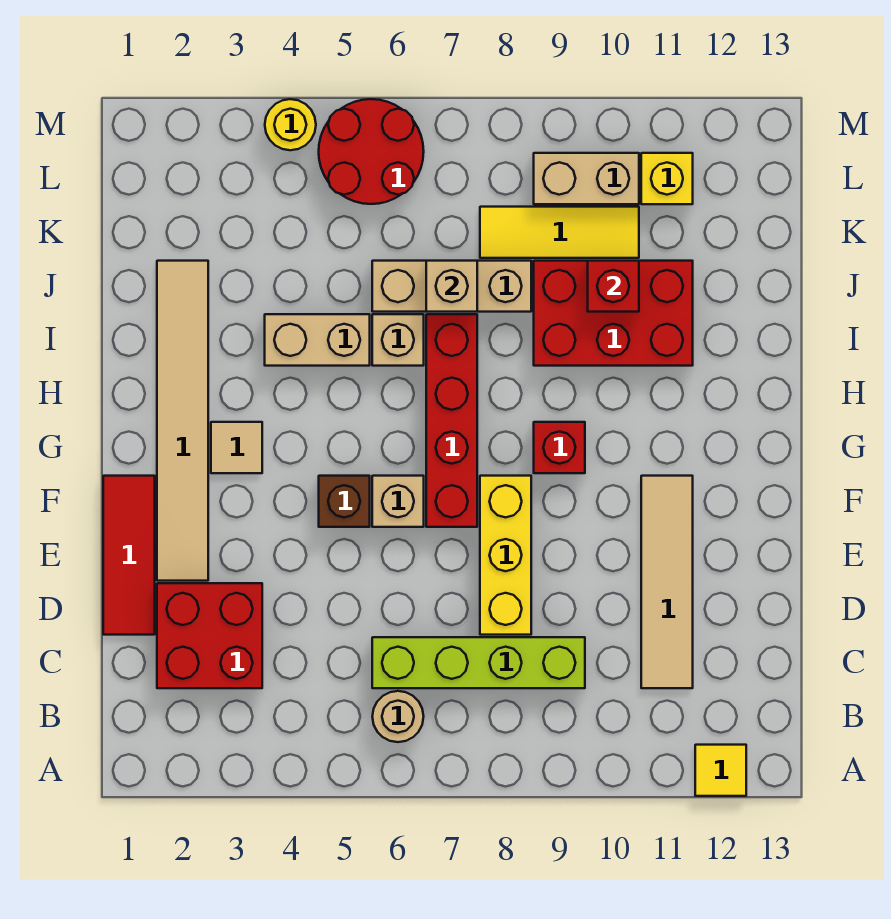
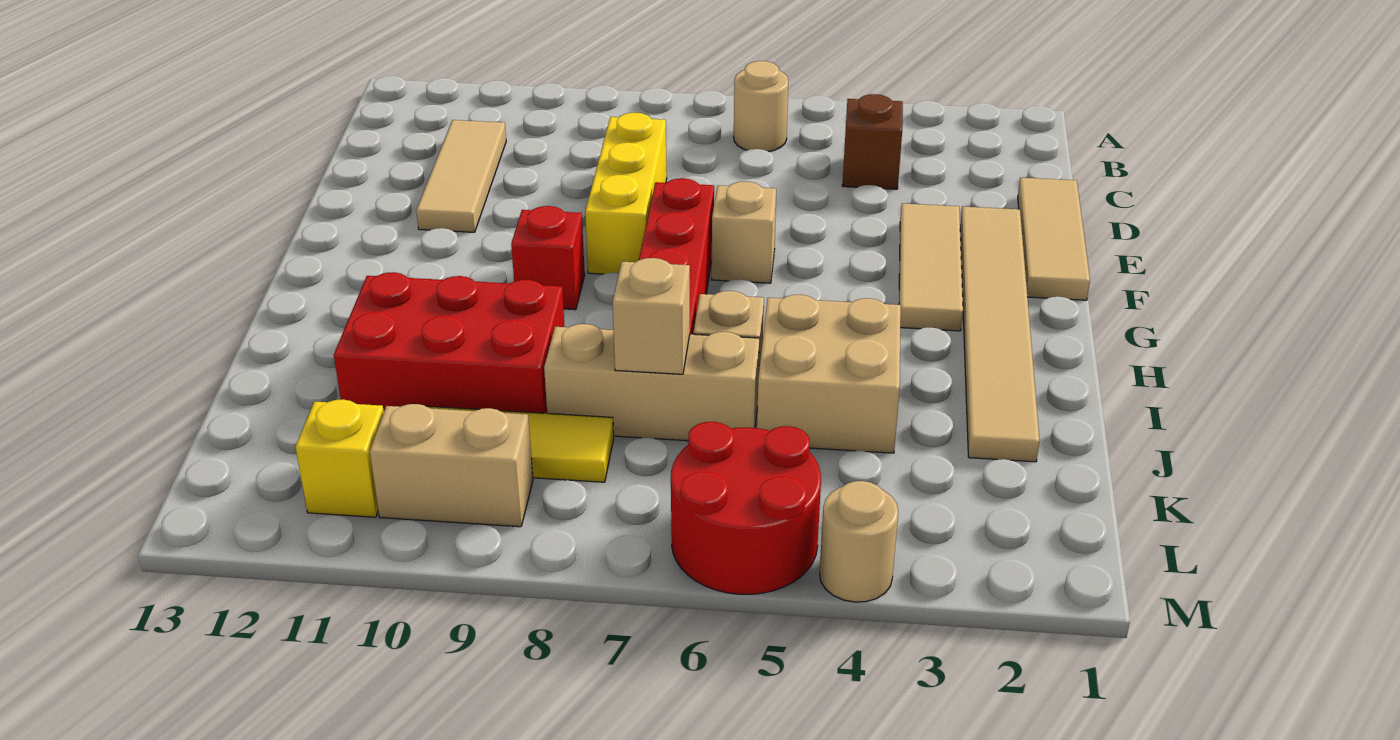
yellow tile A12 level 1 -> none
red brick C2:D3 level 1 -> none
lime brick C6:C9 level 1 -> none
tan tile C11:F11 level 1 -> tan tile C11:E11 level 1
red tile D1:F1 level 1 -> tan tile D1:F1 level 1
brown brick F5 level 1 -> brown brick C4 level 1
tan tile G3 level 1 -> tan tile E3:G3 level 1
tan brick I4:I5 level 1 -> tan brick I4:J5 level 1
red brick J10 level 2 -> none
yellow round brick M4 level 1 -> tan round brick M4 level 1

